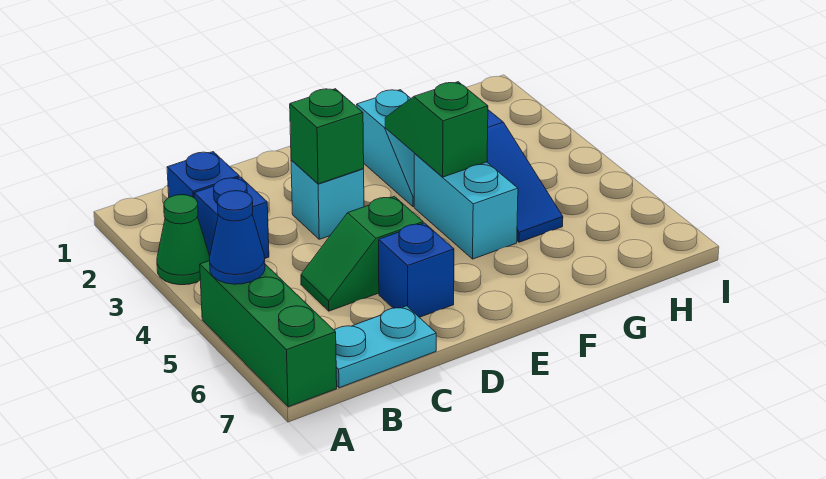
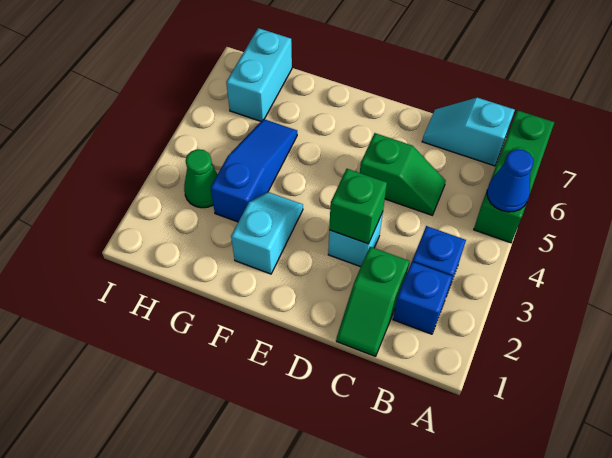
green cone A3 level 1 -> green cone H3 level 1
cyan plate B7:C7 level 1 -> cyan slope B7:C7 level 1 top B
blue brick D6 level 1 -> none
green slope F3:F4 level 2 top 4 -> green slope C1:C2 level 1 top 2
cyan brick F4:F5 level 1 -> cyan brick H6:H7 level 1

